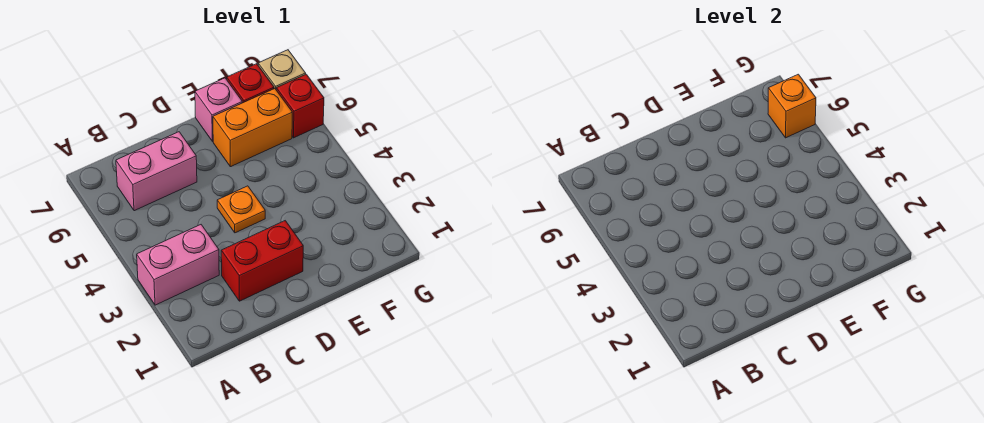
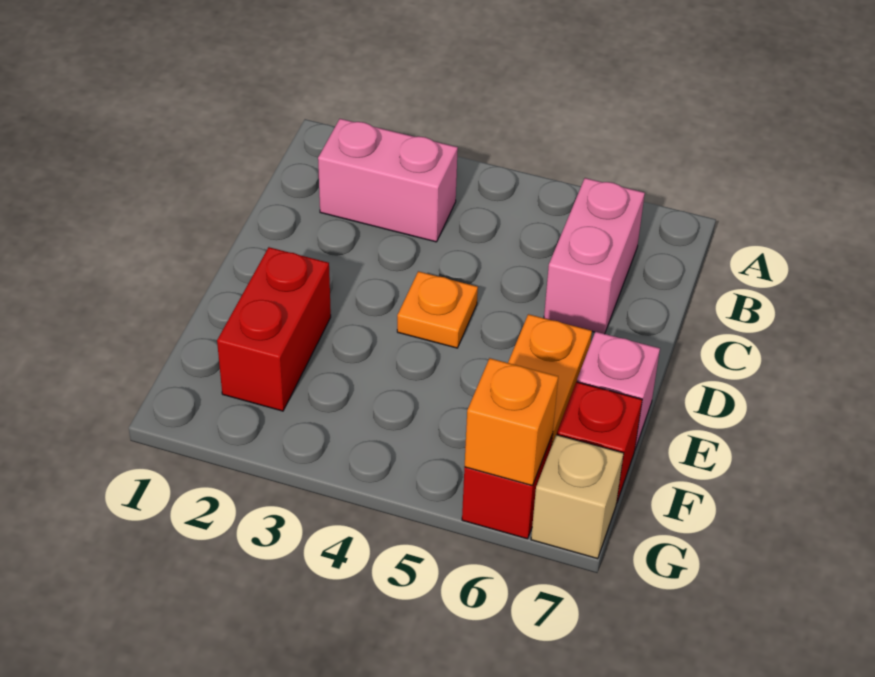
pink brick A3:B3 level 1 -> pink brick B2:B3 level 1
red brick C2:D2 level 1 -> red brick E2:F2 level 1

